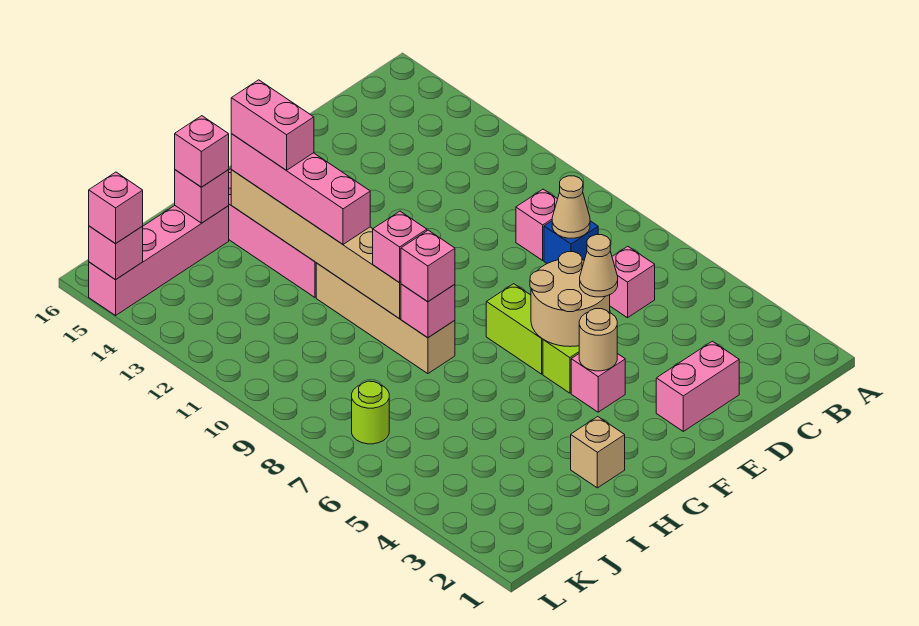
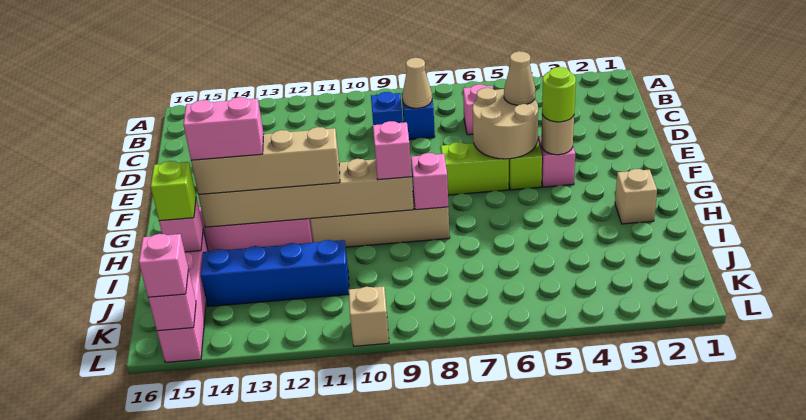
pink brick C9 level 1 -> blue brick C9 level 1
pink brick D2:E2 level 1 -> none
pink brick H8 level 3 -> none
pink brick H11:H14 level 3 -> tan brick H11:H14 level 3
pink brick I15 level 3 -> lime brick I15 level 3
none -> blue brick J11:J14 level 1
lime round brick K7 level 1 -> lime round brick F4 level 3
none -> tan brick L10 level 1

